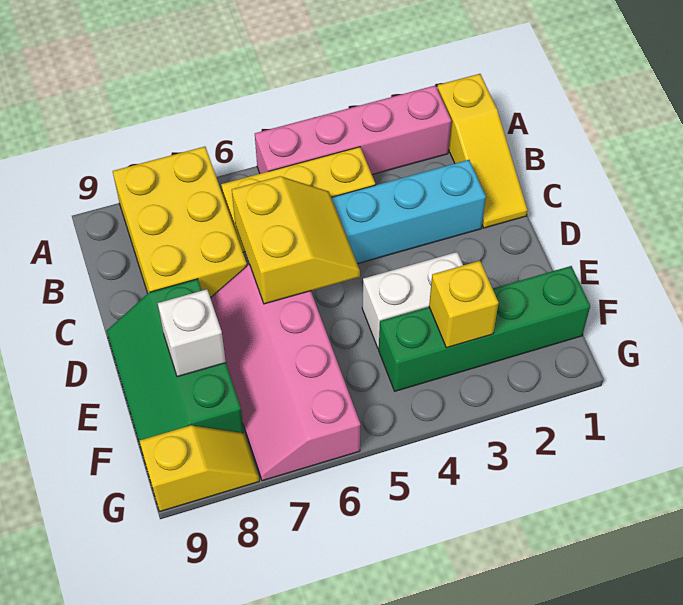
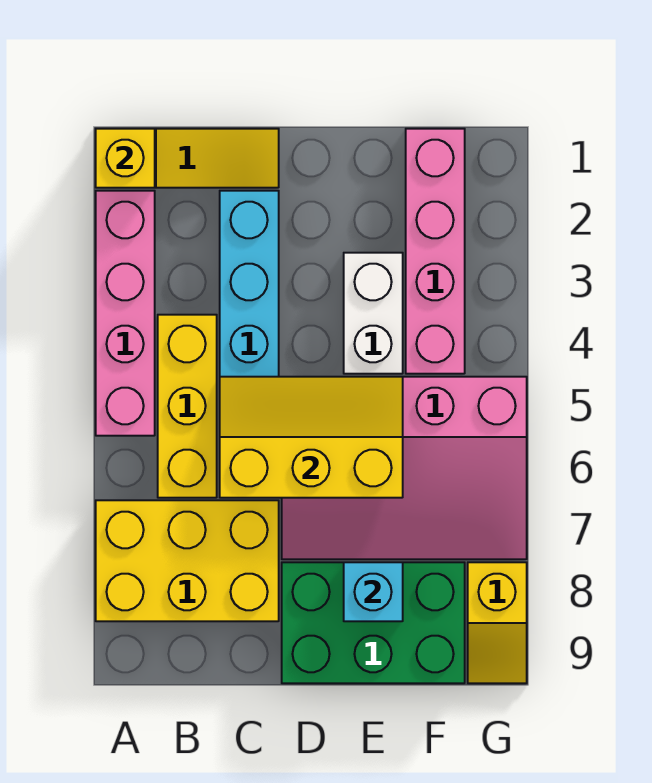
yellow slope C5:D6 level 2 top 6 -> yellow slope C5:E6 level 2 top 6
pink slope D6:G7 level 1 top 6 -> pink slope D5:G7 level 1 top 5
green slope D8:F9 level 1 top 8 -> green brick D8:F9 level 1
white brick E8 level 2 -> cyan brick E8 level 2
green brick F1:F4 level 1 -> pink brick F1:F4 level 1
yellow brick F3 level 2 -> yellow brick A1 level 2
yellow slope G8:G9 level 1 top 9 -> yellow slope G8:G9 level 1 top 8

